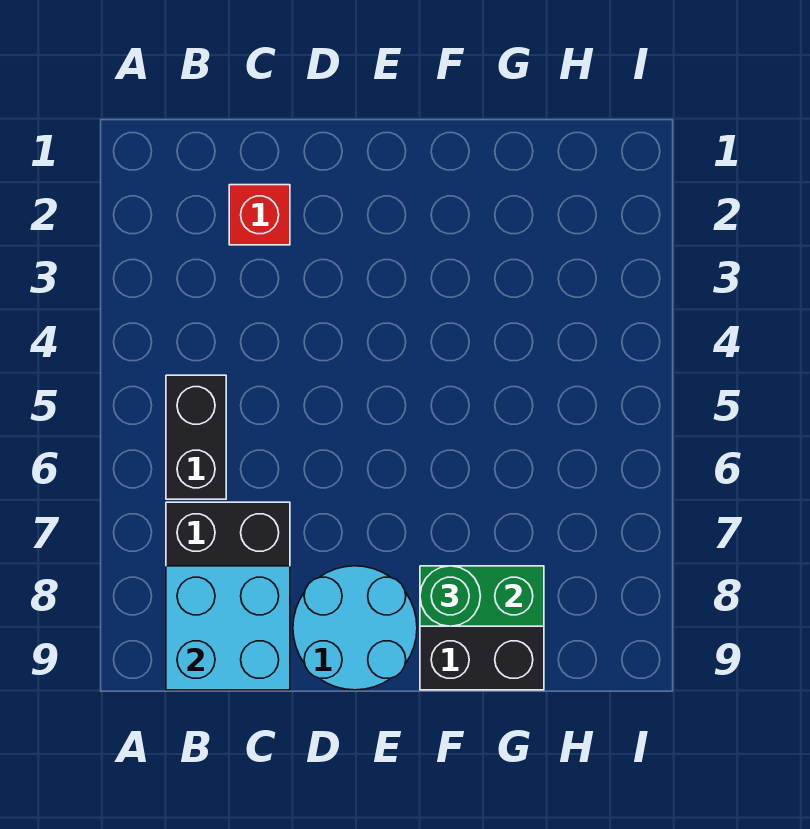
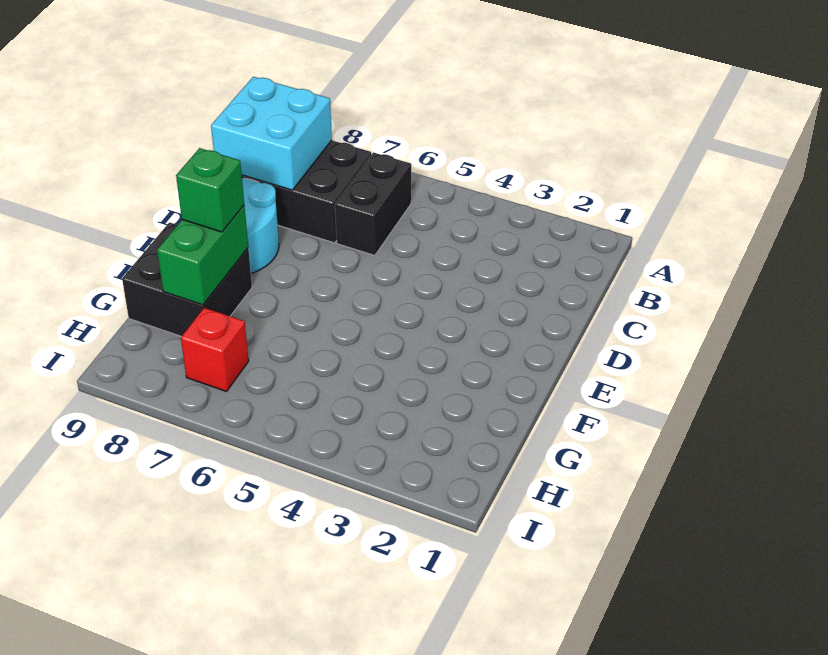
black brick B5:B6 level 1 -> black brick B6:C6 level 1
red brick C2 level 1 -> red brick H7 level 1
green round brick F8 level 3 -> green brick F8 level 3

